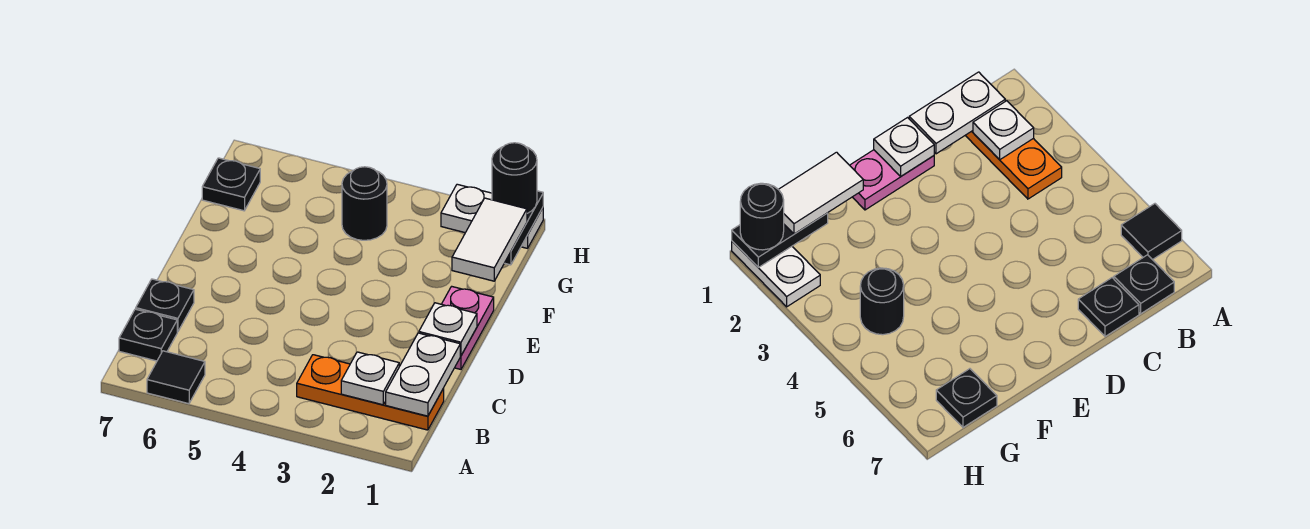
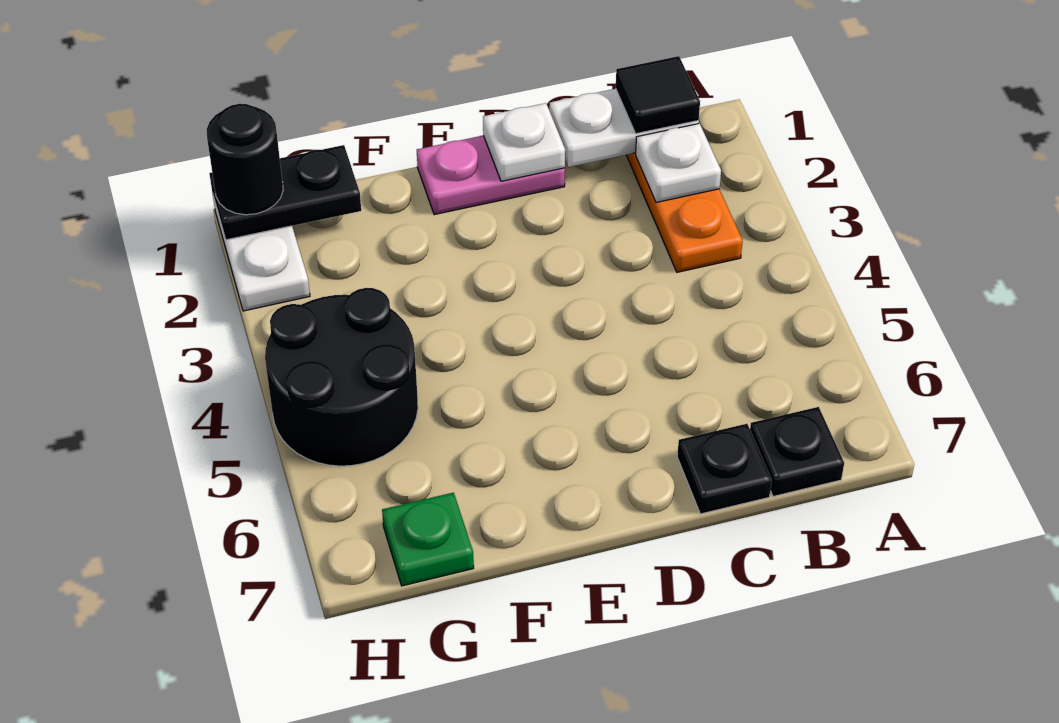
black tile A6 level 1 -> black tile B1 level 3
white tile F1:G1 level 3 -> none
black round brick G4 level 1 -> black round brick G4:H5 level 1
black plate G7 level 1 -> green plate G7 level 1

